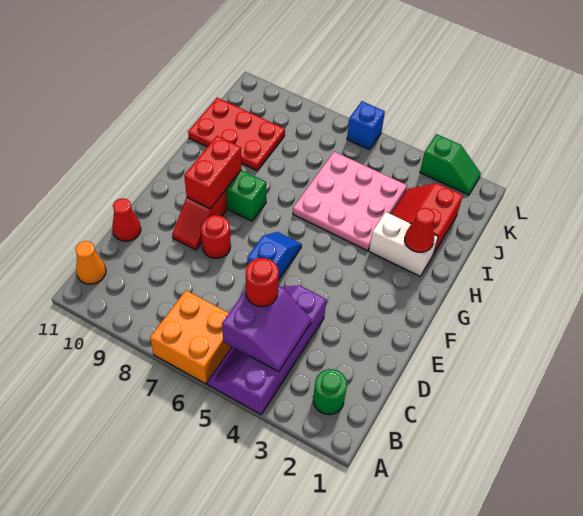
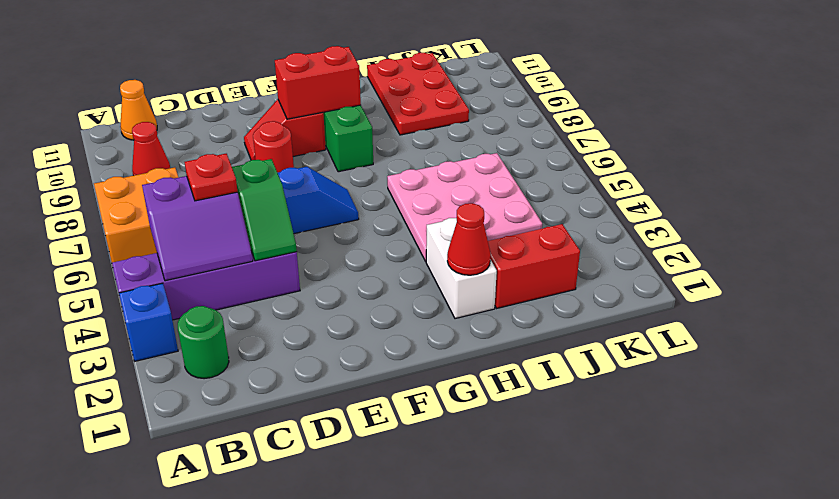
red round brick C5 level 3 -> red plate C5 level 3
red cone D11 level 1 -> red cone B9 level 1
green slope L2:L3 level 1 top 3 -> green slope D4:D5 level 2 top 5
blue brick L6 level 1 -> blue brick A3 level 1

